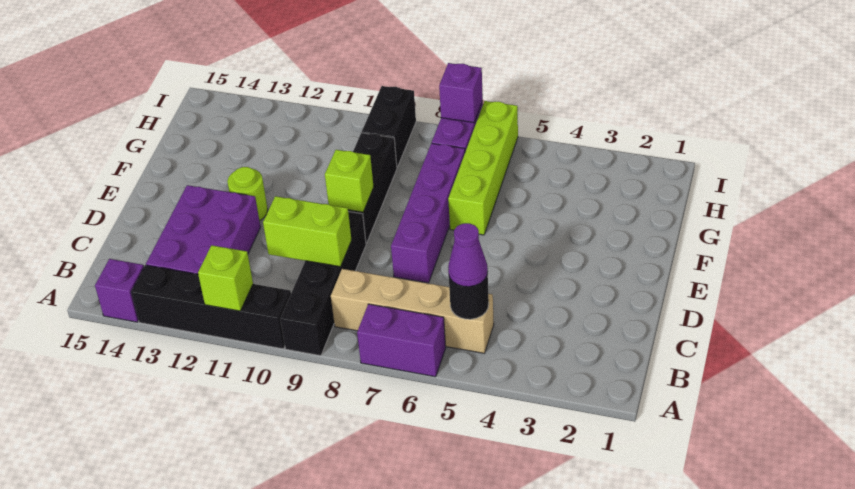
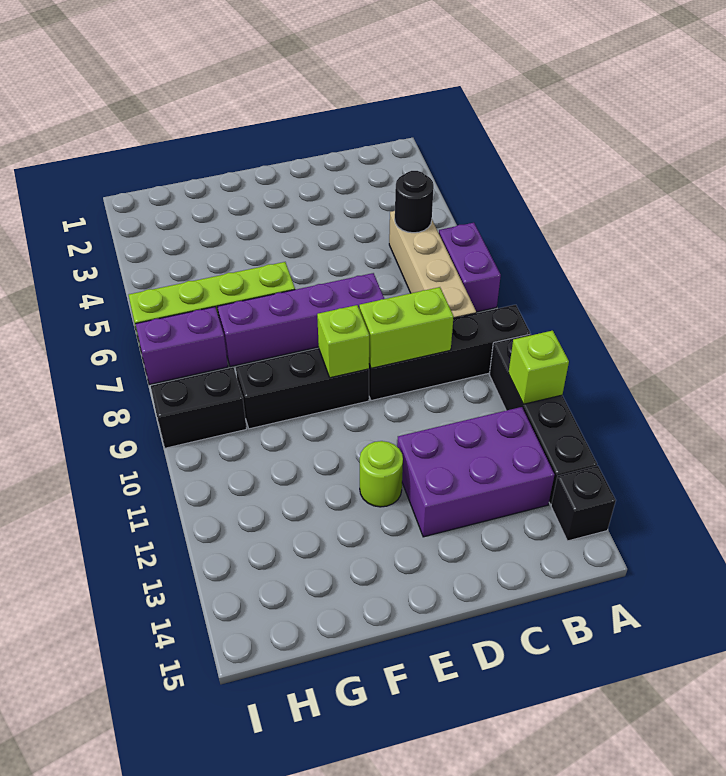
purple brick A14 level 1 -> black brick A14 level 1
purple cone B5 level 3 -> none
lime brick C9:C10 level 2 -> lime brick C9:D9 level 2
purple brick I7 level 2 -> none

